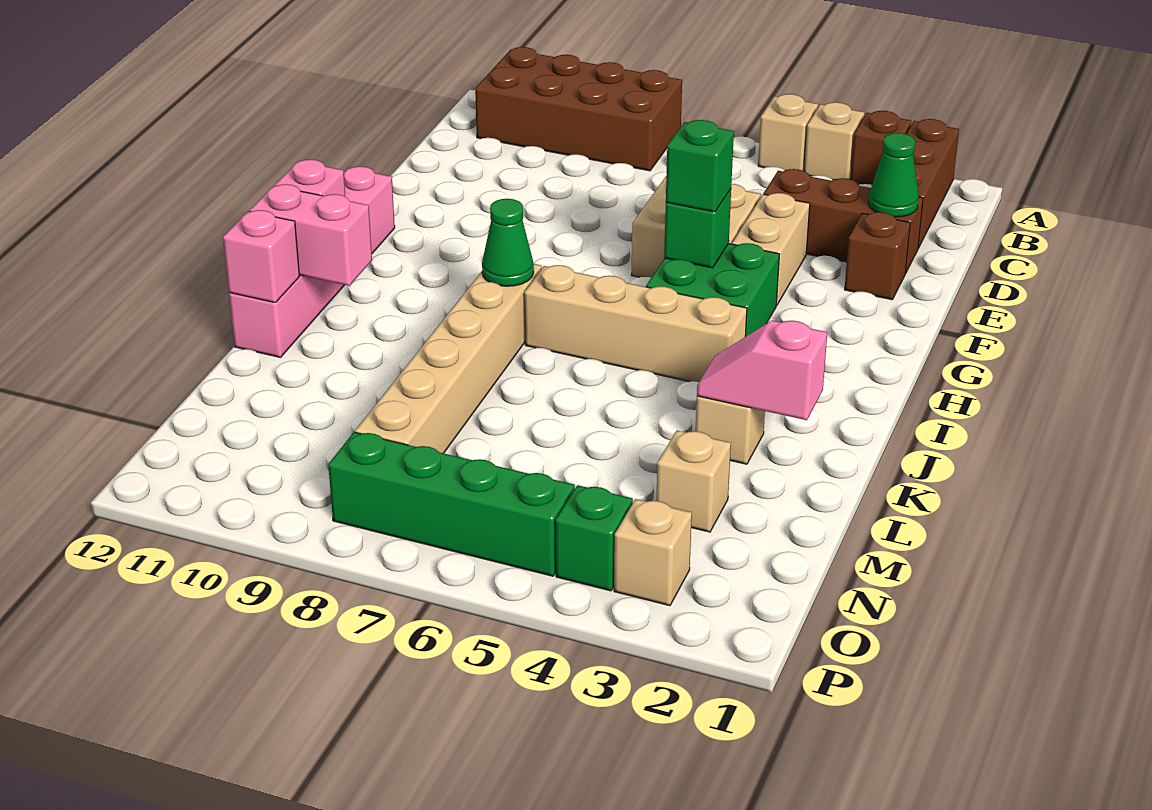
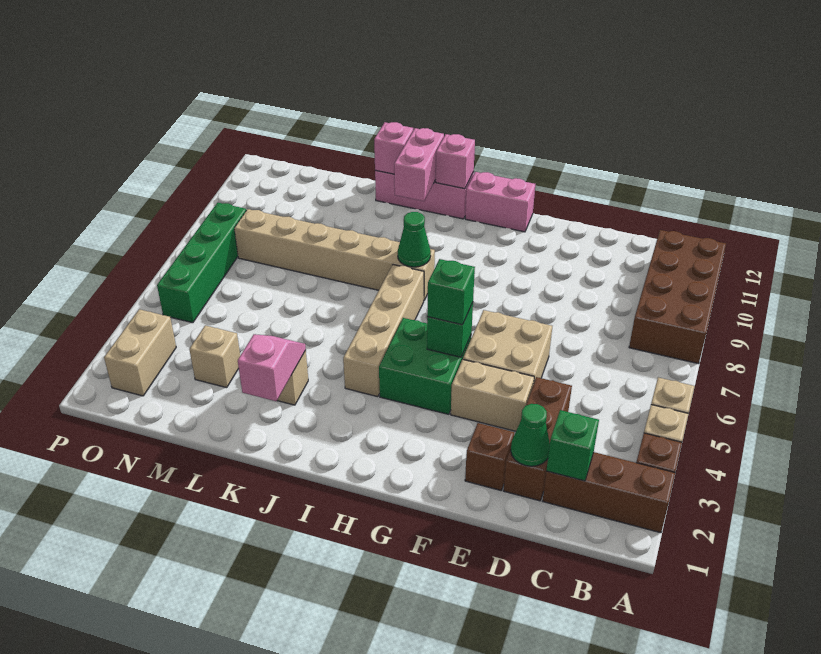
tan brick O3 level 1 -> tan brick O2:O3 level 1
green brick O4 level 1 -> green brick C2 level 2

